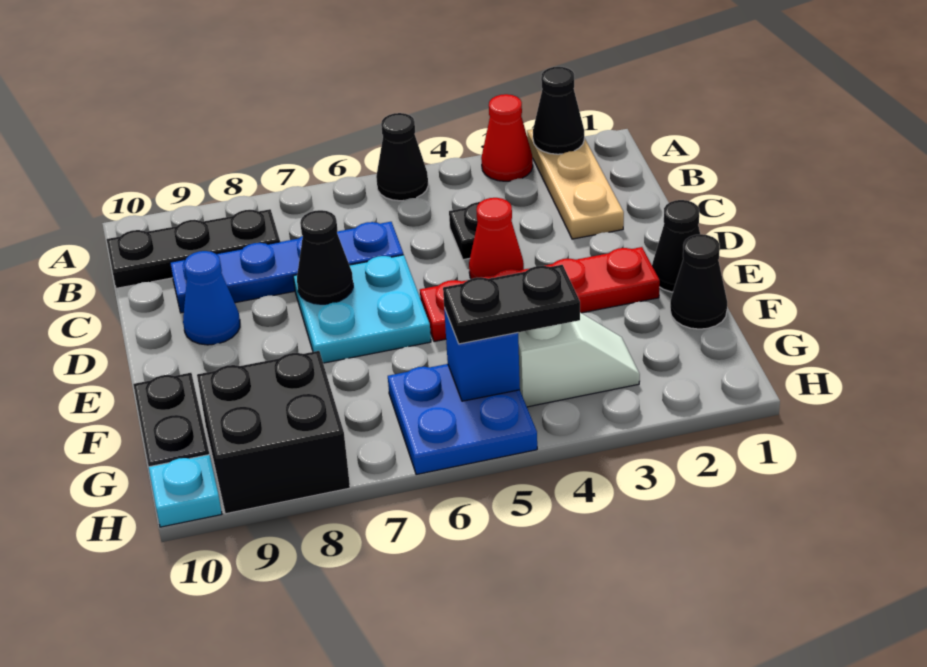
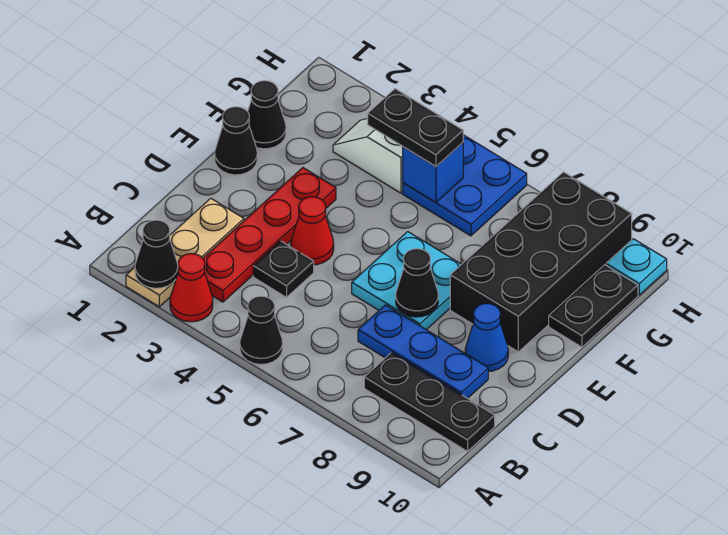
blue plate C6:C9 level 1 -> blue plate C7:C9 level 1
red plate E2:E5 level 1 -> red plate B3:E3 level 1
black brick G8:H9 level 1 -> black brick E8:H9 level 1

